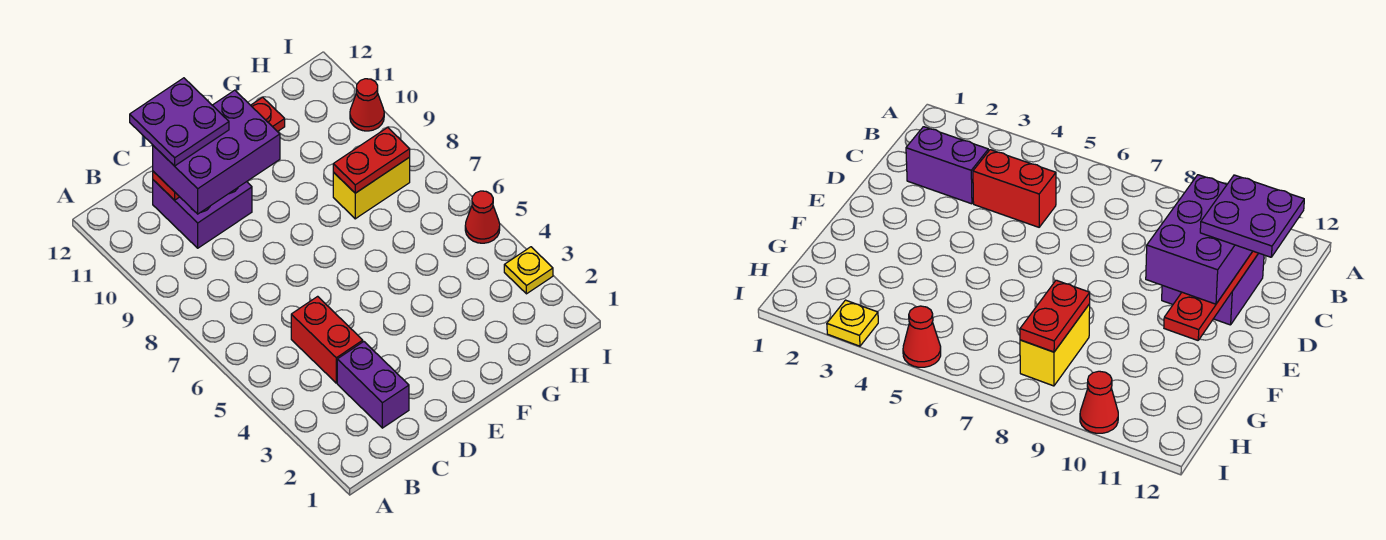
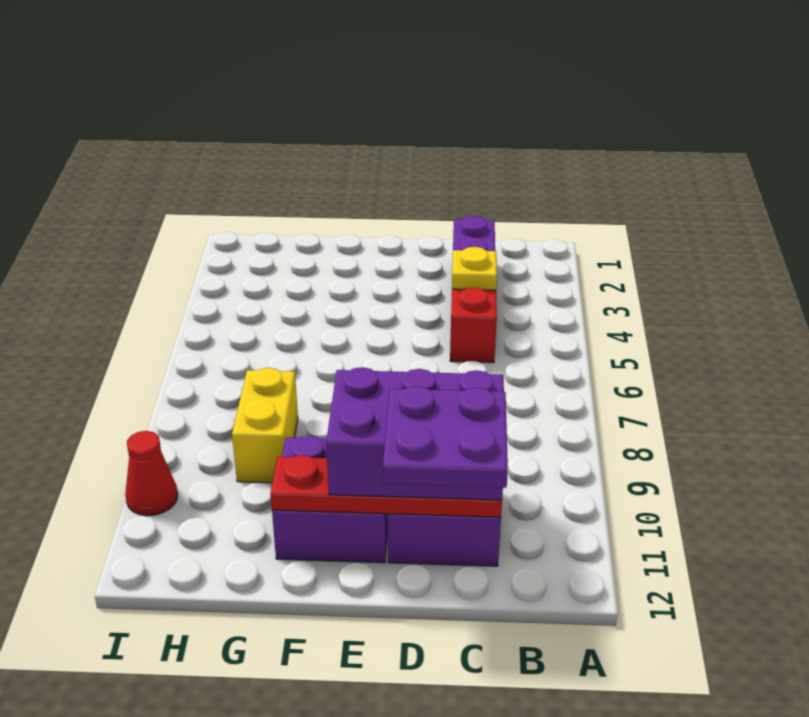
none -> purple brick E10:F11 level 1
yellow brick G8:H8 level 1 -> yellow brick G8:G9 level 1
red plate G8:H8 level 2 -> none
yellow plate I3 level 1 -> yellow plate C4 level 2
red cone I5 level 1 -> none

